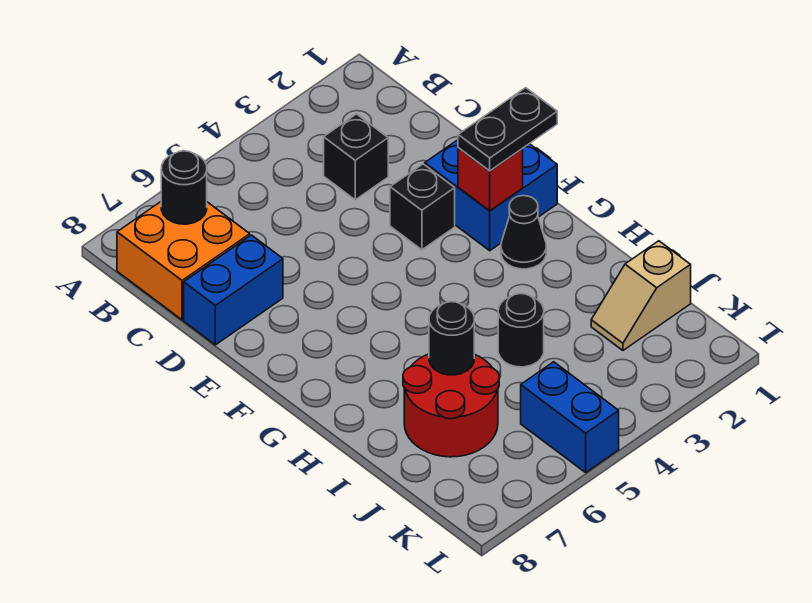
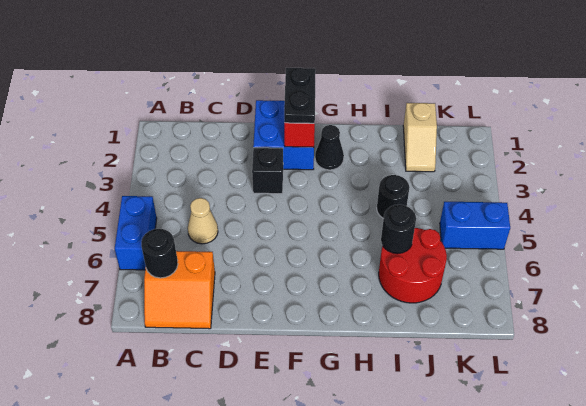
orange brick B7:C8 level 1 -> orange slope B7:C8 level 1 top 7
black brick C3 level 1 -> none
none -> tan cone C5 level 1
blue brick D7:D8 level 1 -> blue brick A5:A6 level 1

